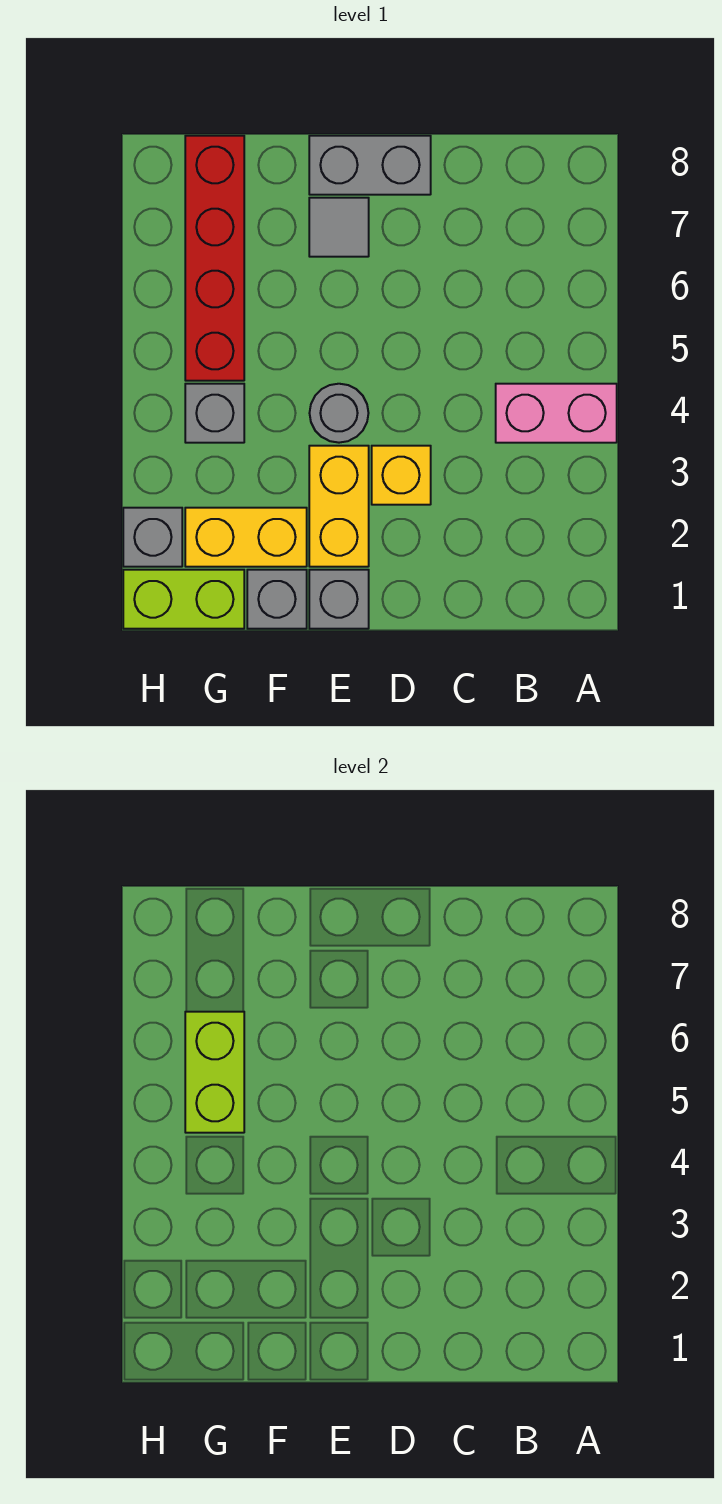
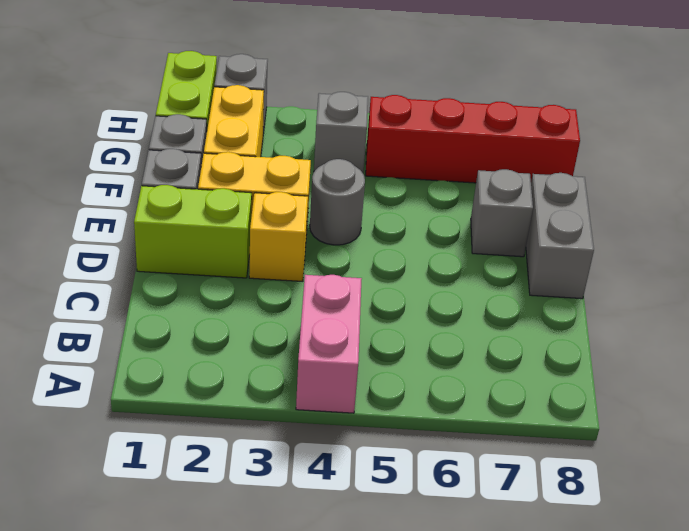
grey tile E7 level 1 -> grey brick E7 level 1
lime brick G5:G6 level 2 -> lime brick D1:D2 level 1

